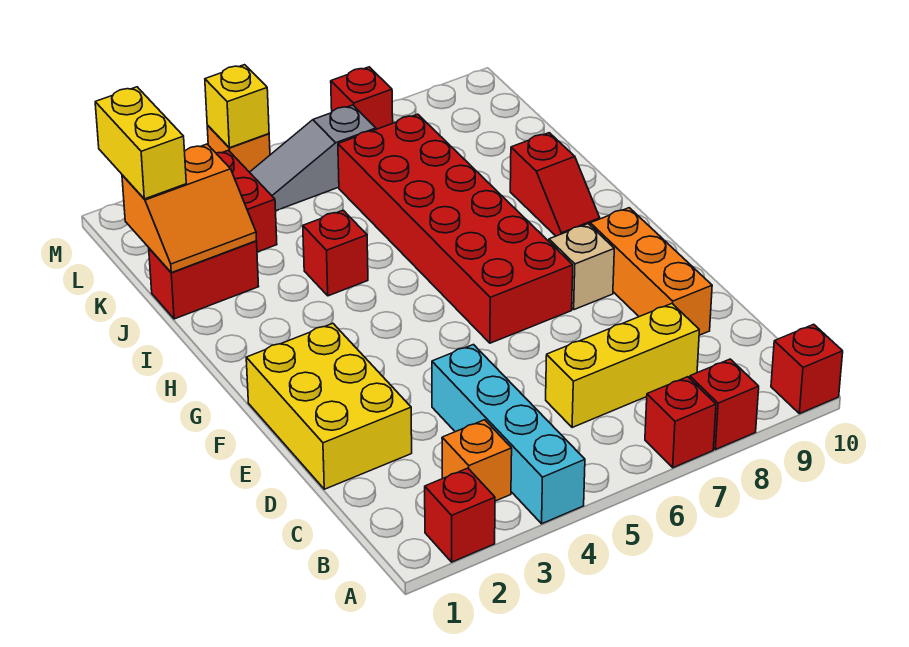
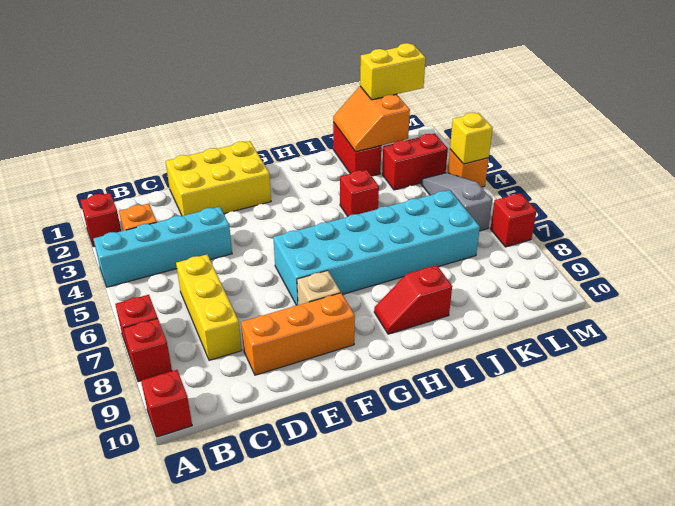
red brick F6:K7 level 1 -> cyan brick F6:K7 level 1

